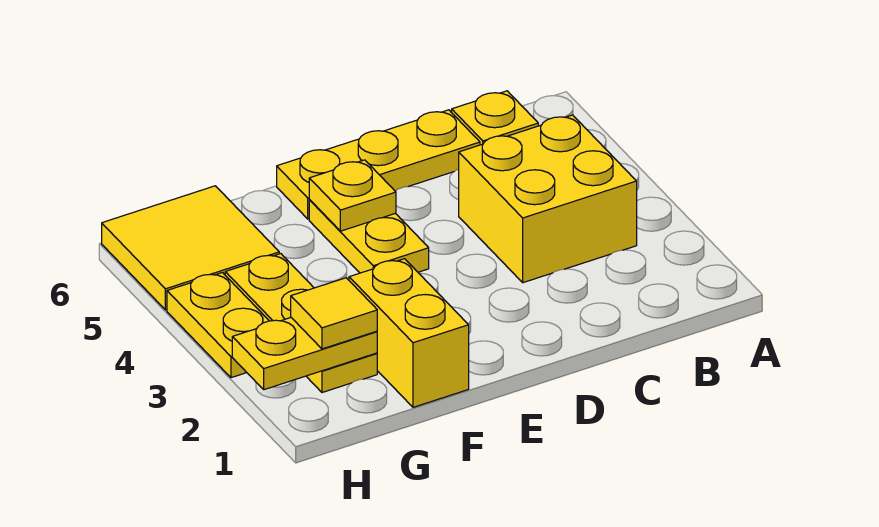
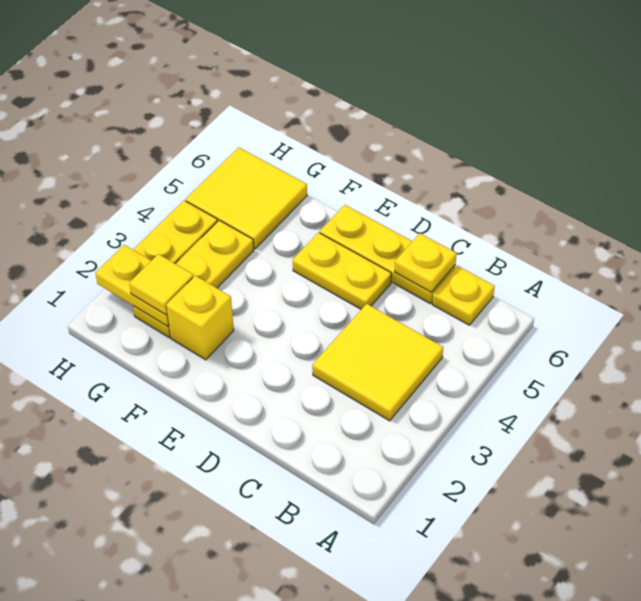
yellow brick B3:C4 level 1 -> yellow tile B3:C4 level 1
yellow plate E4:E5 level 1 -> yellow plate D5:E5 level 1
yellow plate E5 level 2 -> yellow plate C6 level 2
yellow brick F1:F2 level 1 -> yellow brick F2 level 1

